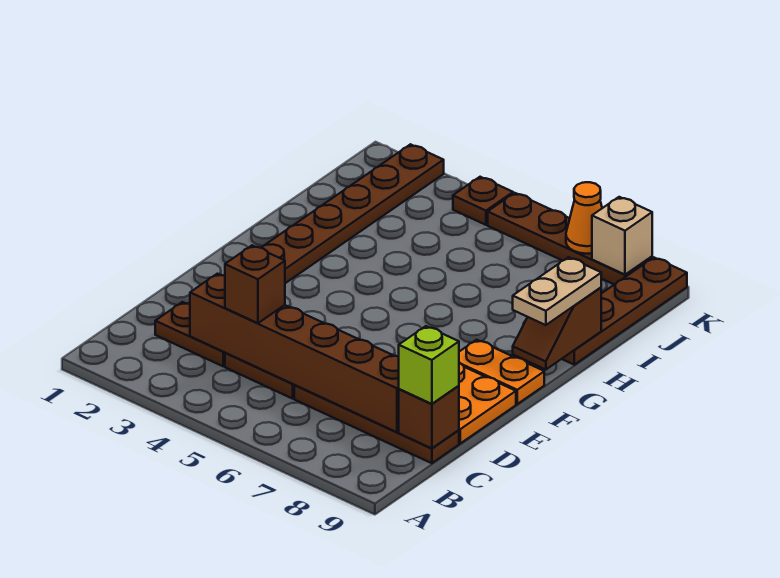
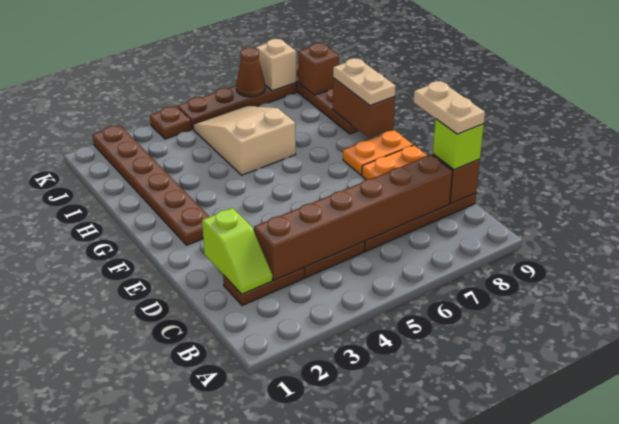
none -> lime slope C2:D2 level 2 top D
brown brick C4 level 3 -> brown brick J9 level 2
none -> tan plate C9:D9 level 4
brown slope G9:H9 level 2 top H -> brown brick G9:H9 level 2
none -> tan slope H5:J6 level 1 top H
orange cone K7 level 2 -> brown cone K7 level 2

